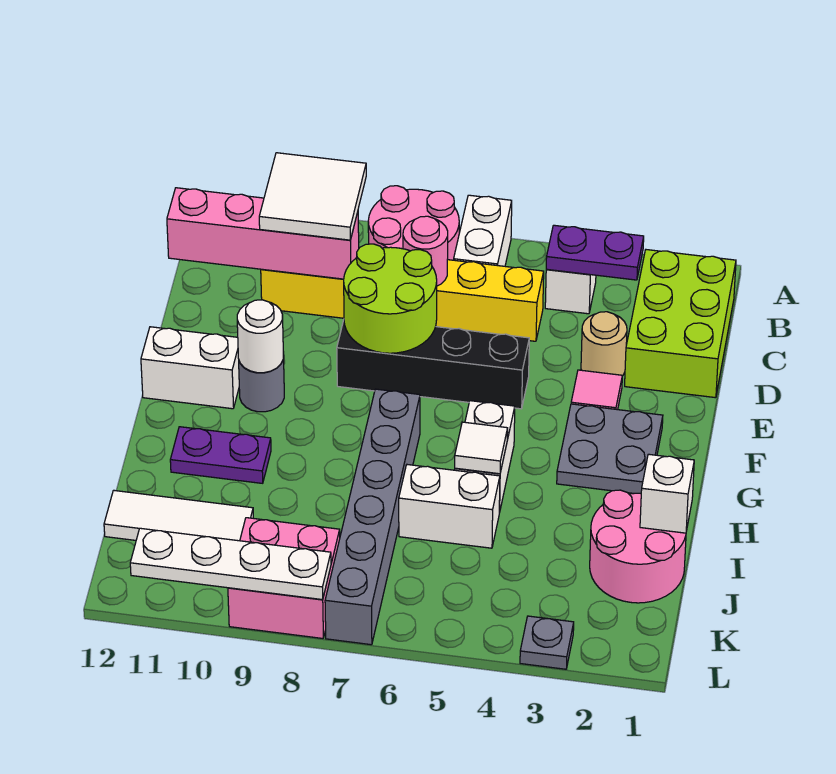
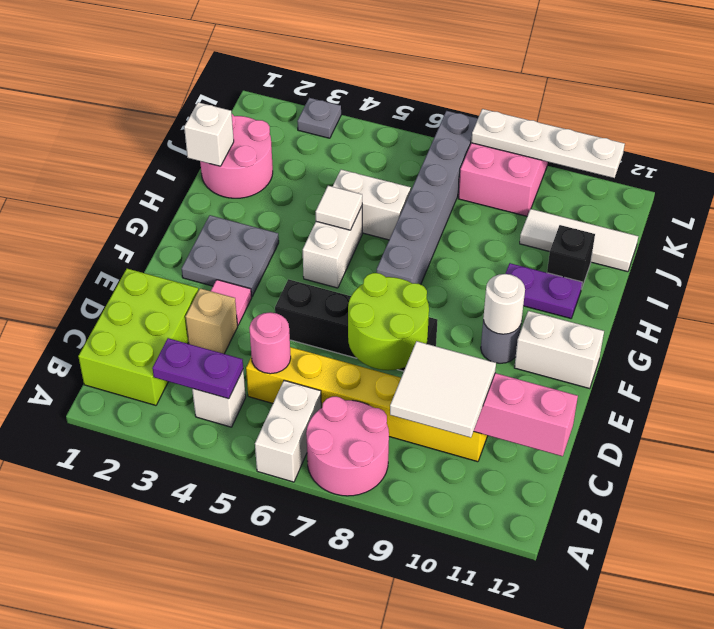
pink round brick C7 level 2 -> pink round brick C5 level 2
tan round brick D3 level 1 -> tan brick D3 level 1
none -> black brick I11 level 1

